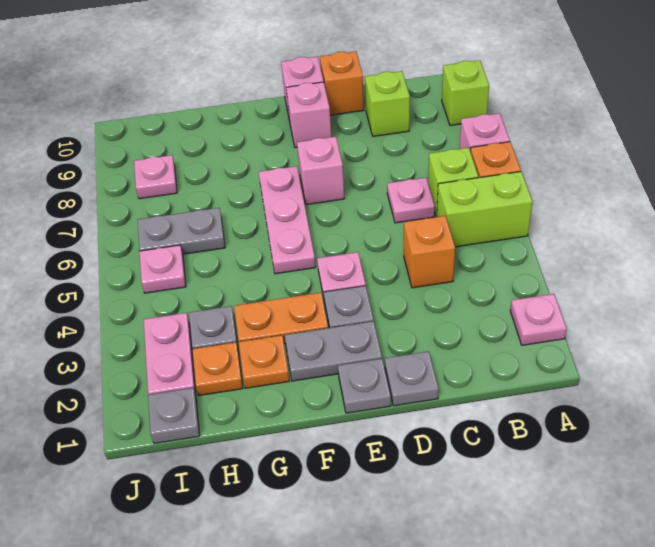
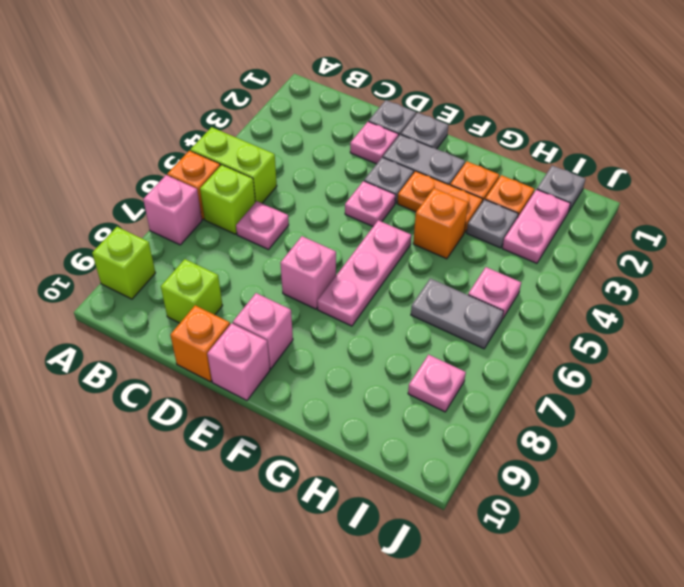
pink plate A2 level 1 -> pink plate D2 level 1
orange brick C4 level 1 -> orange brick G4 level 1

